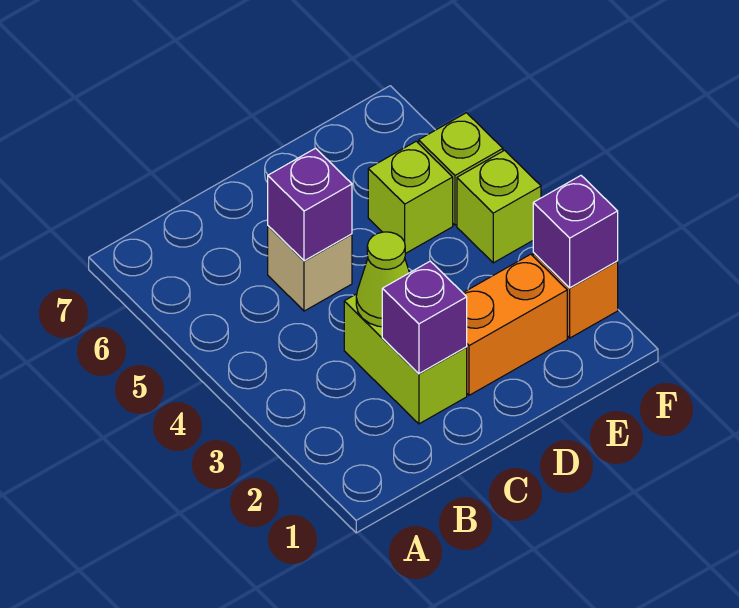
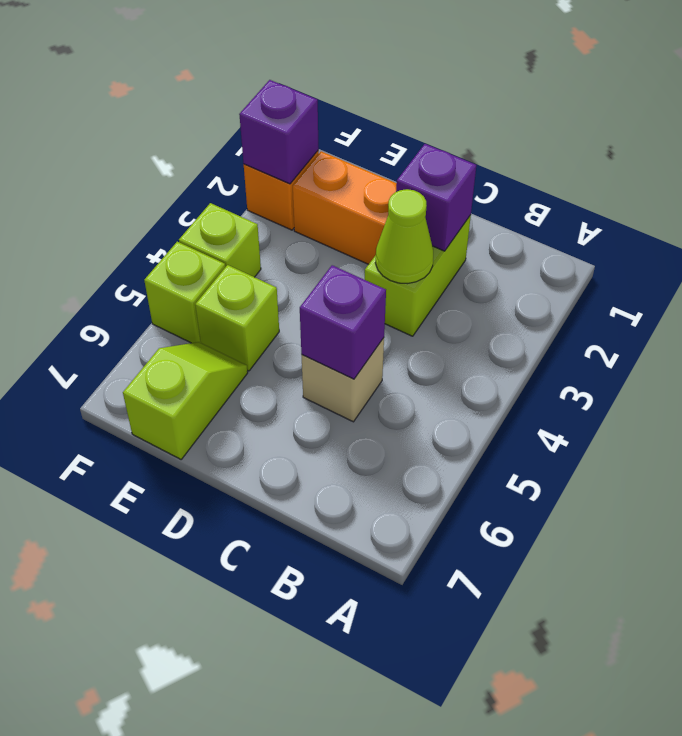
none -> lime slope E6:E7 level 1 top 7

